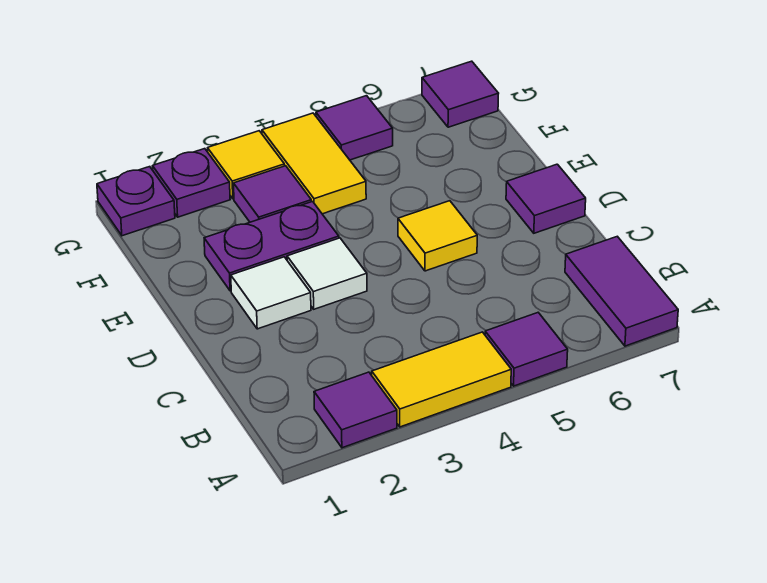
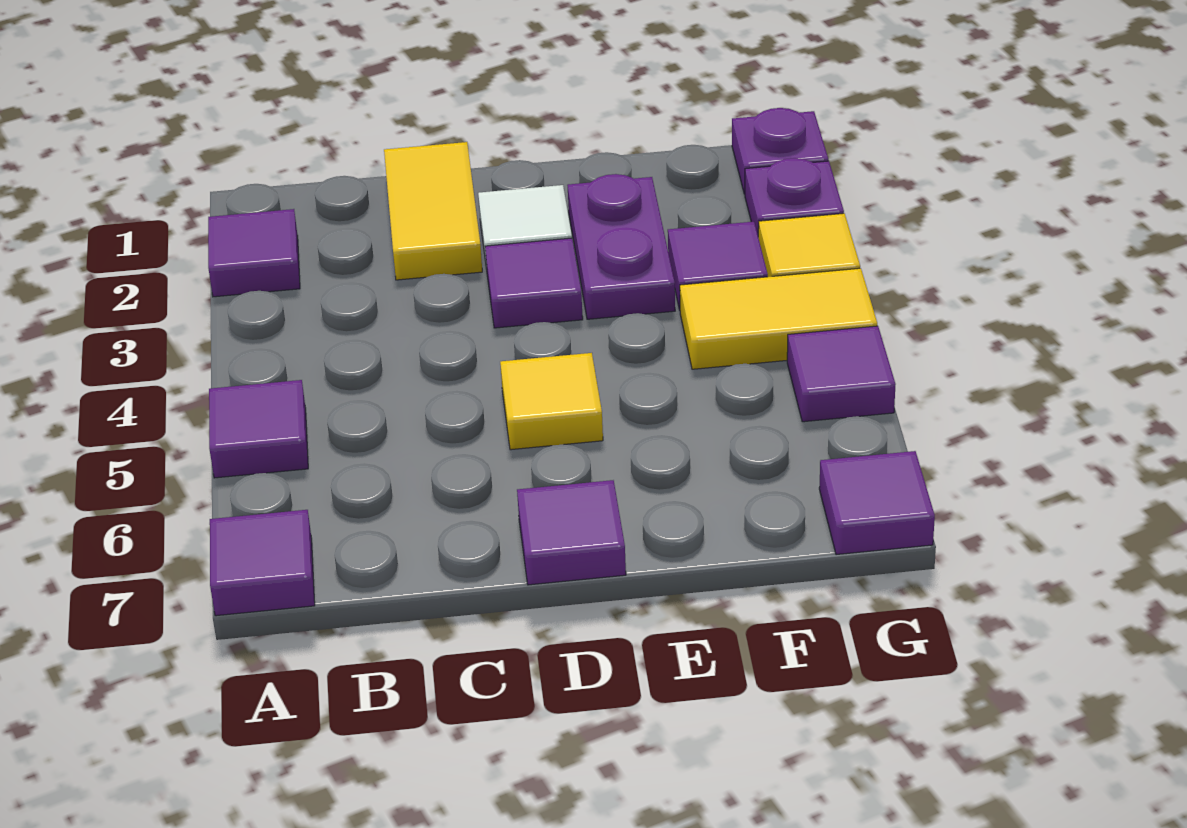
yellow tile A3:A4 level 1 -> yellow tile C1:C2 level 1
purple tile A7:B7 level 1 -> purple tile A7 level 1
white tile D3 level 1 -> purple tile D3 level 1

